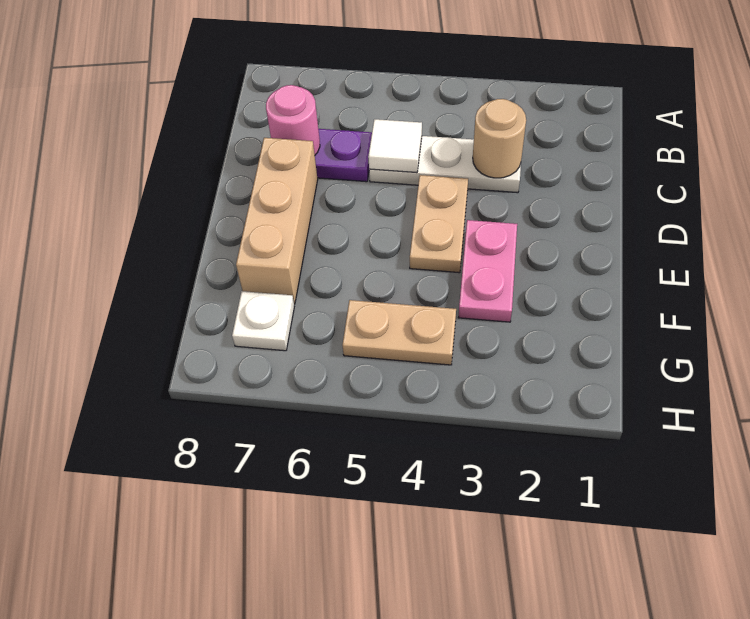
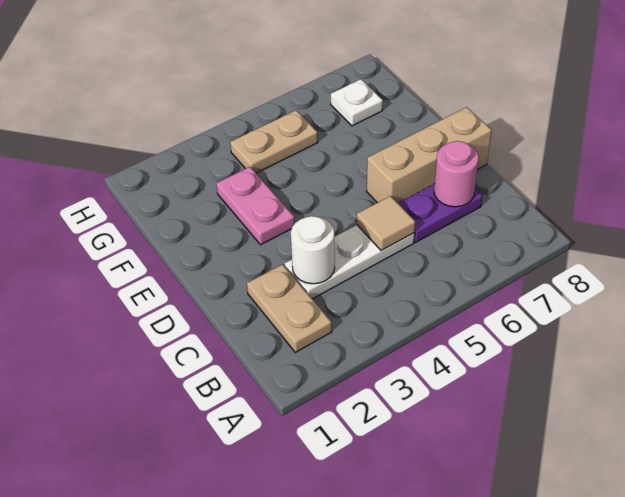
tan round brick C3 level 2 -> white round brick C3 level 2
white tile C5 level 2 -> tan tile C5 level 2
tan plate D4:E4 level 1 -> tan plate B2:C2 level 1
tan brick D7:F7 level 1 -> tan brick D6:D8 level 1

